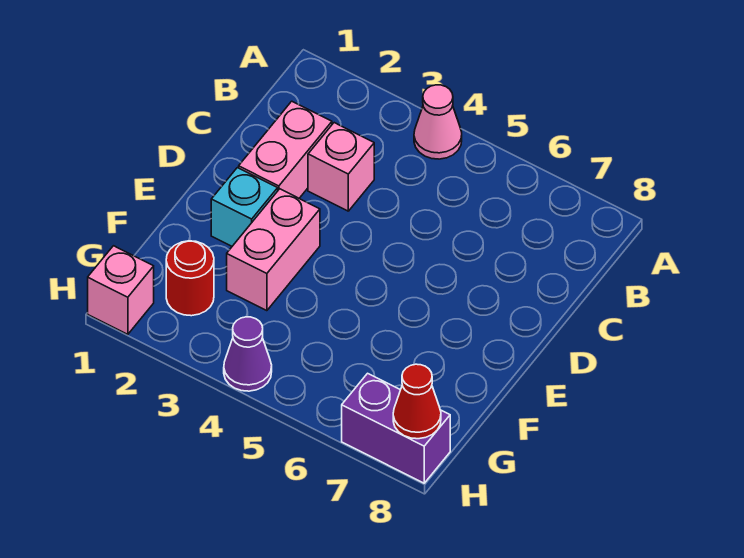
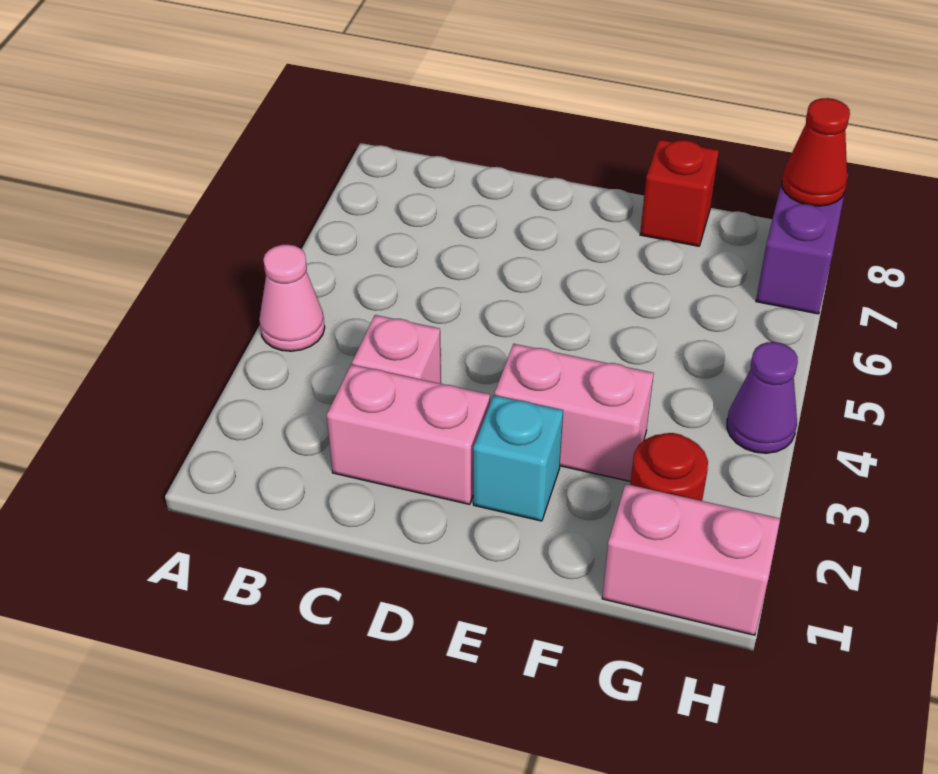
none -> red brick F8 level 1
pink brick H1 level 1 -> pink brick G1:H1 level 1

